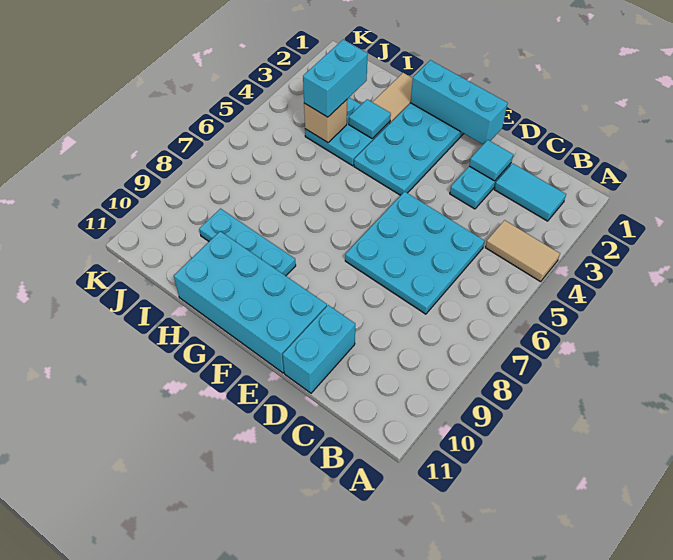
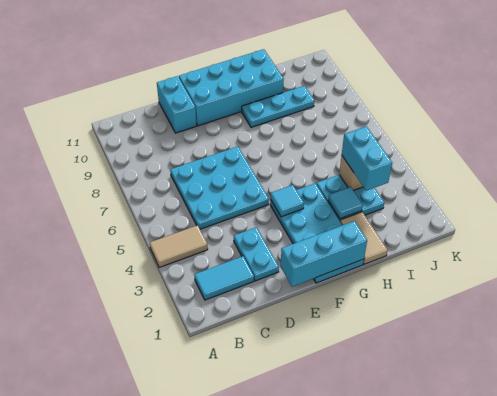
cyan tile D2 level 2 -> cyan tile F4 level 2

